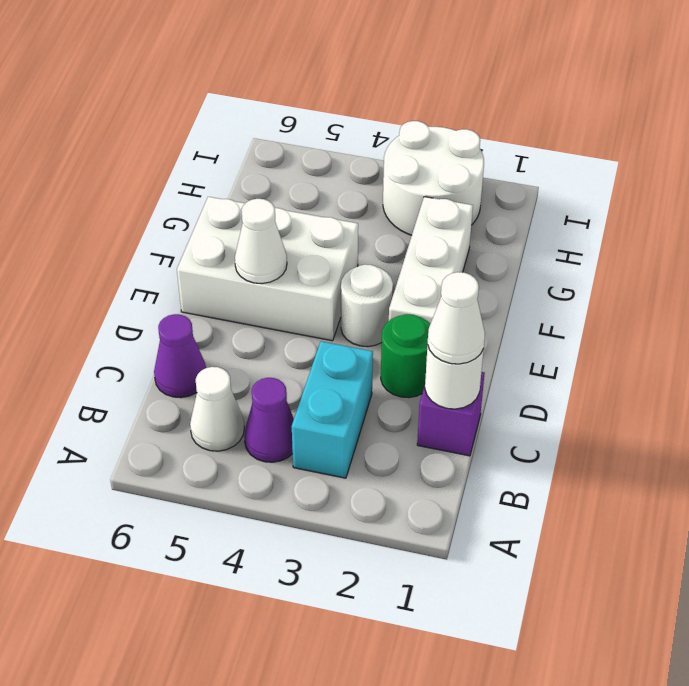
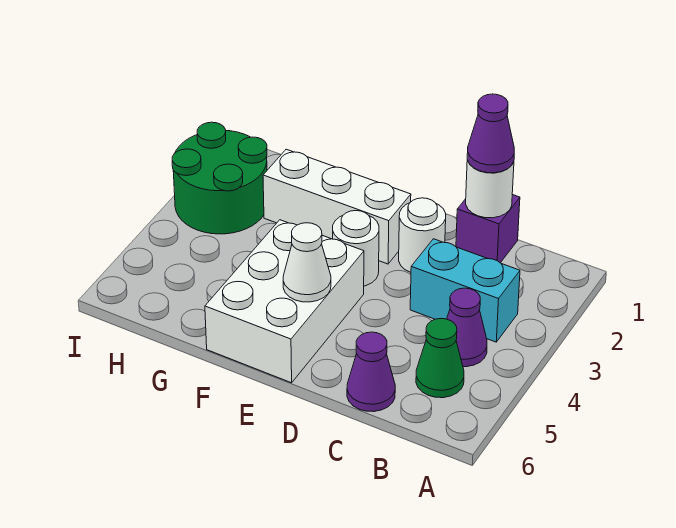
white cone B5 level 1 -> green cone B5 level 1
white cone C1 level 3 -> purple cone C1 level 3
green round brick D2 level 1 -> white round brick D2 level 1
white round brick H2:I3 level 1 -> green round brick H2:I3 level 1

